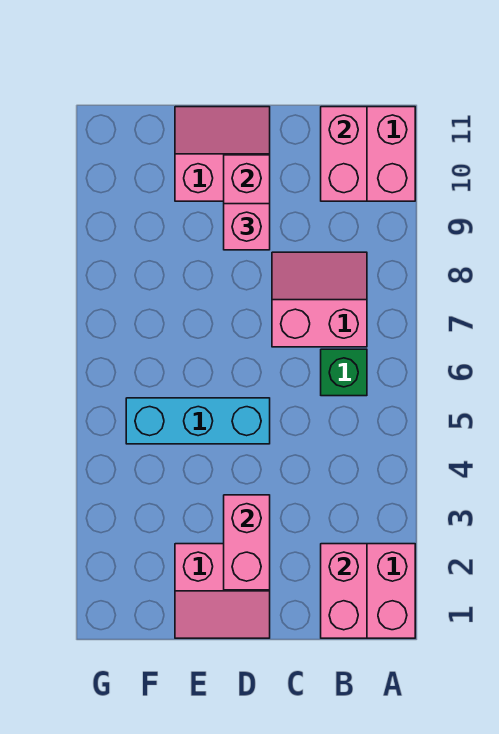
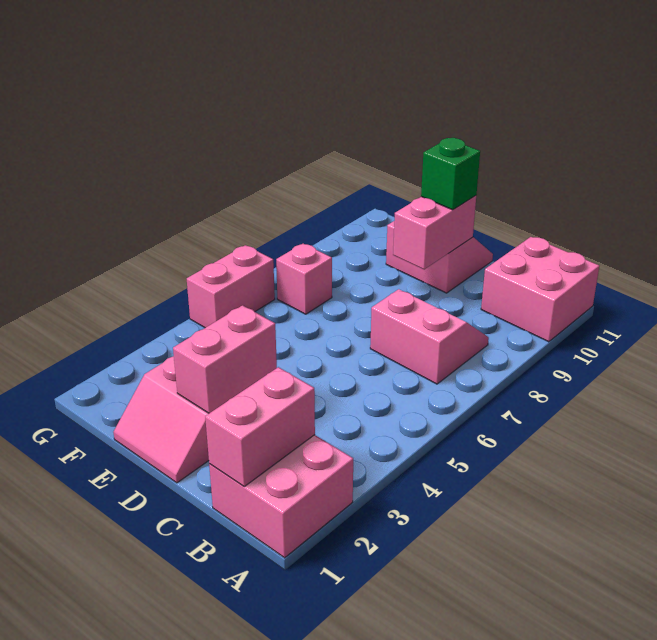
green brick B6 level 1 -> green brick D10 level 3
pink brick B10:B11 level 2 -> pink brick G5:G6 level 1
cyan brick D5:F5 level 1 -> none
pink brick D9 level 3 -> pink brick F7 level 1

